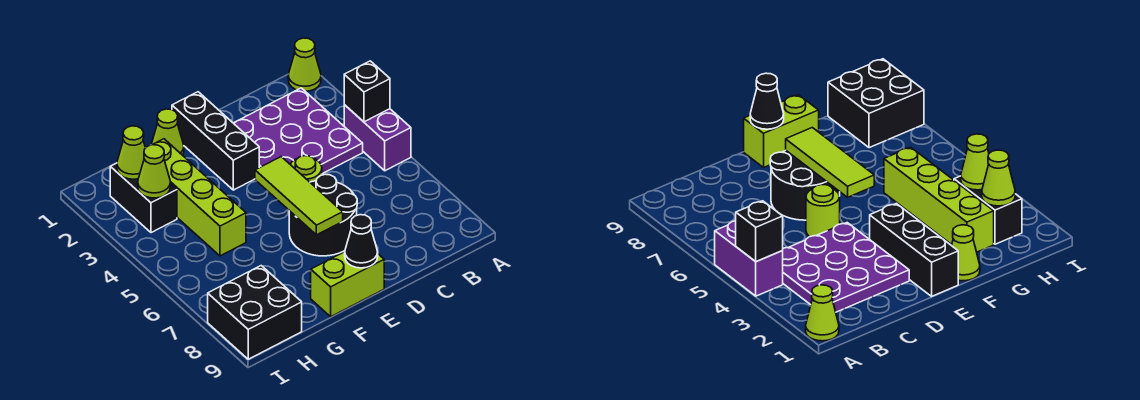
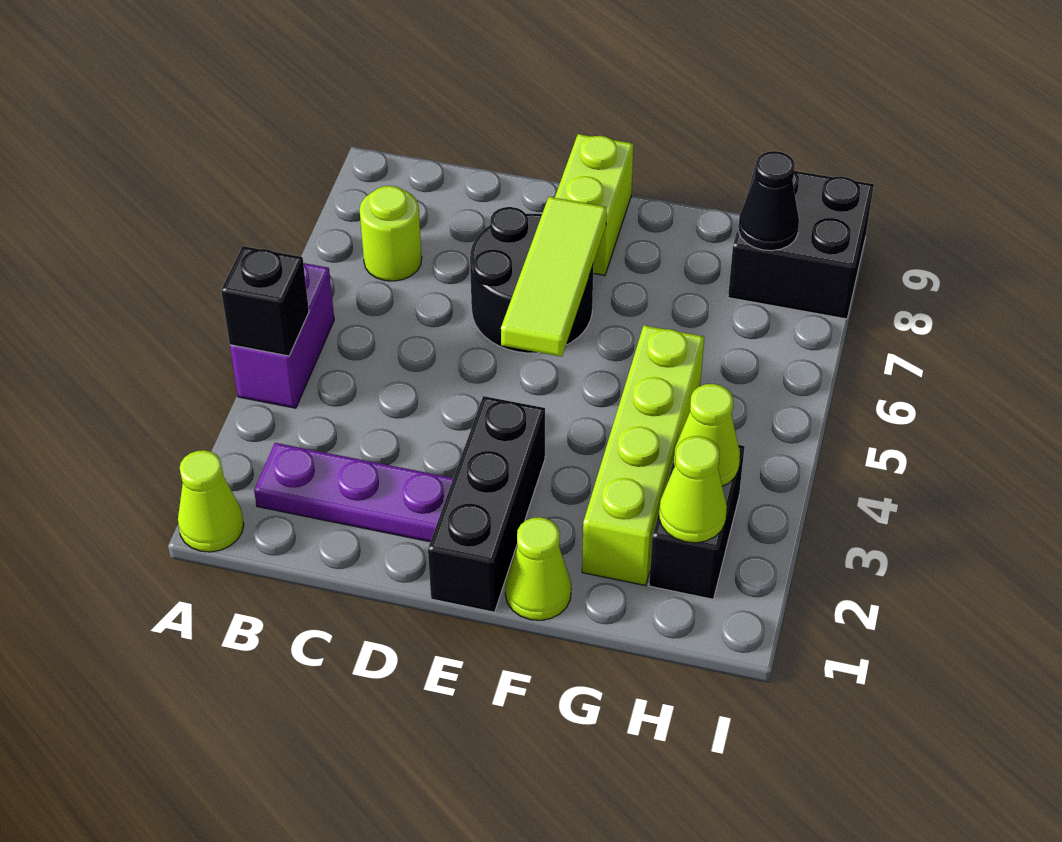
purple plate B2:D4 level 1 -> purple plate B2:D2 level 1
lime round brick D5 level 1 -> lime round brick B7 level 1
lime brick E9:F9 level 1 -> lime brick E8:E9 level 1
black cone E9 level 2 -> black cone H8 level 2

